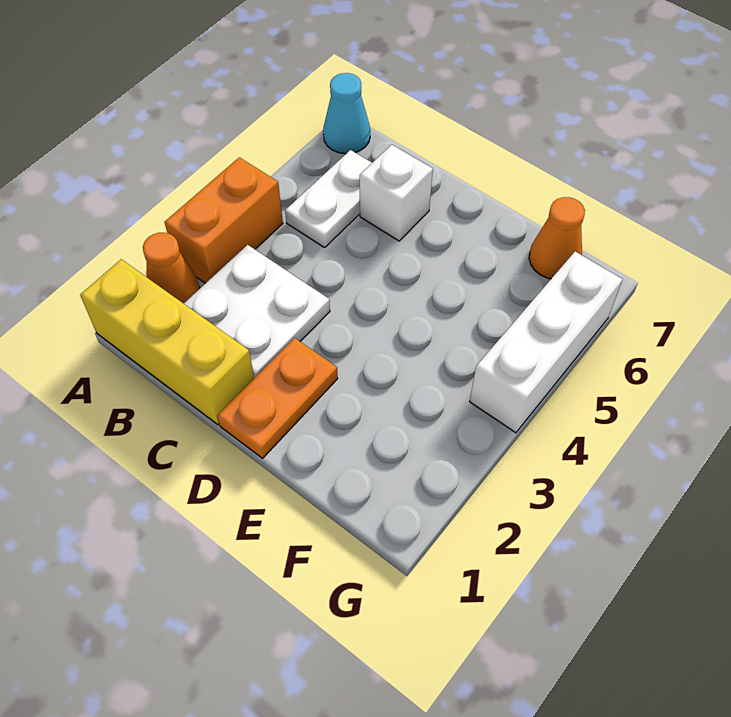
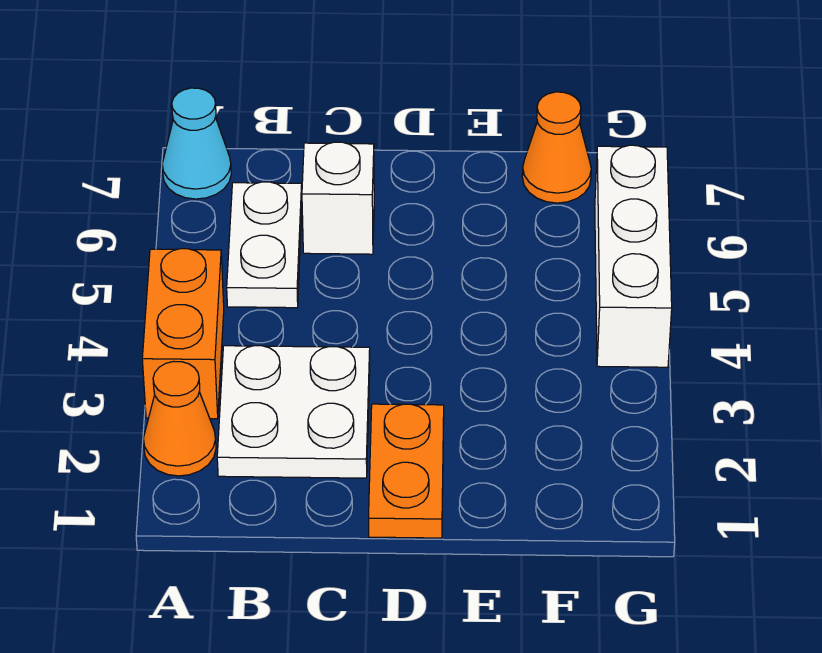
yellow brick A1:C1 level 1 -> none

